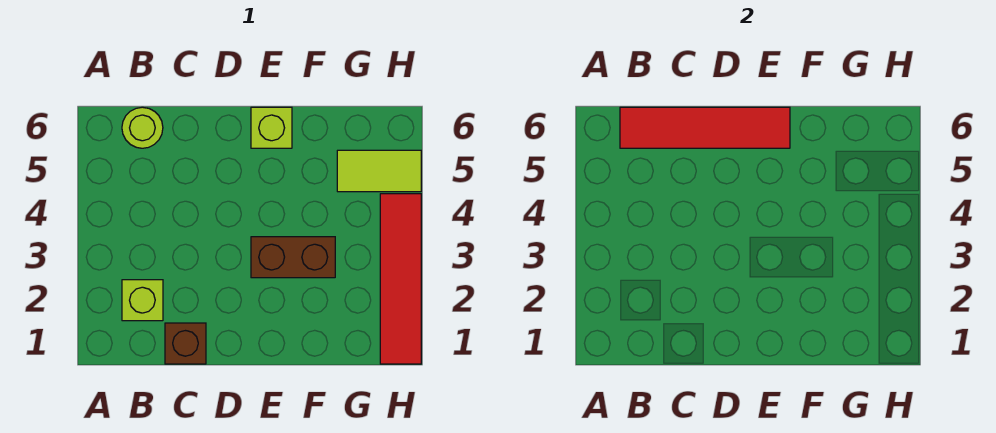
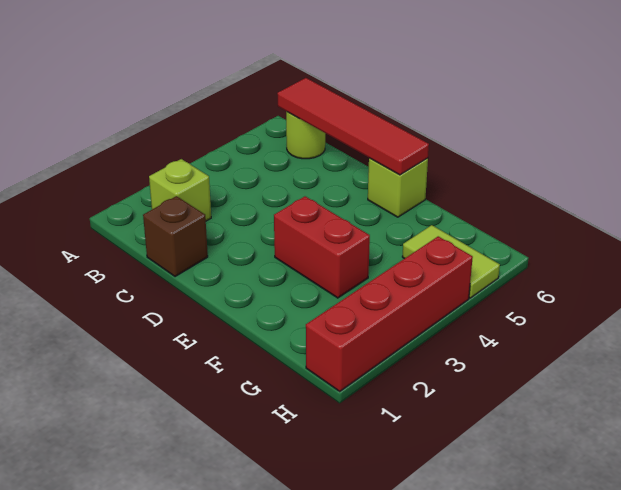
brown brick E3:F3 level 1 -> red brick E3:F3 level 1
red tile H1:H4 level 1 -> red brick H1:H4 level 1

